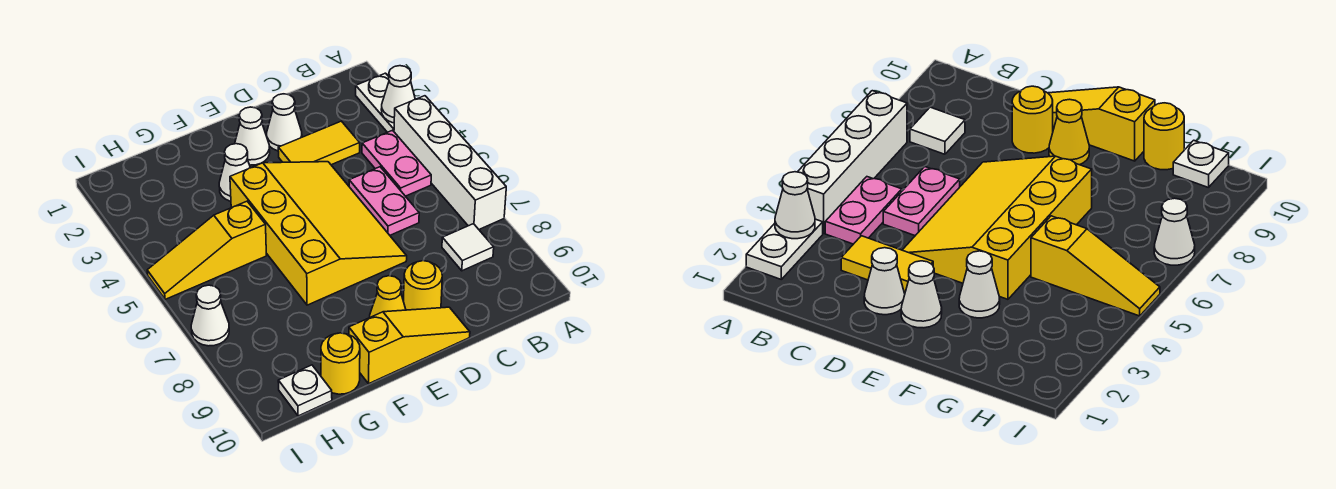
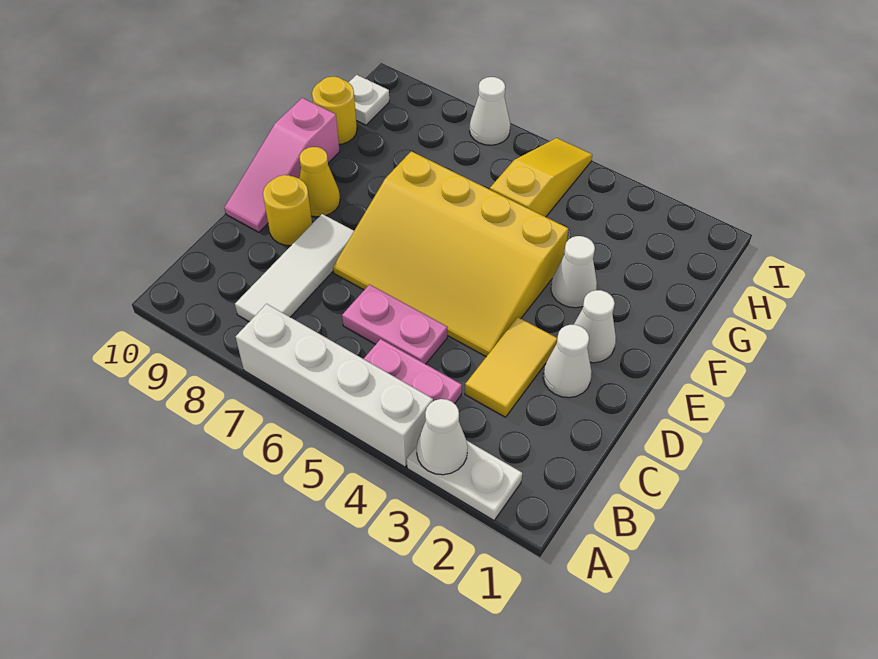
white tile B8 level 1 -> white tile B8:D8 level 1
yellow slope D10:F10 level 1 top F -> pink slope D10:F10 level 1 top F

